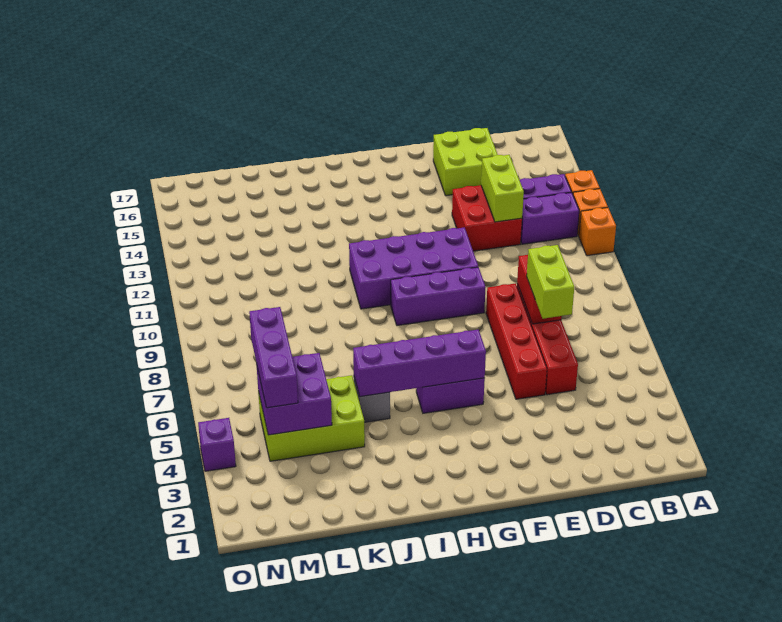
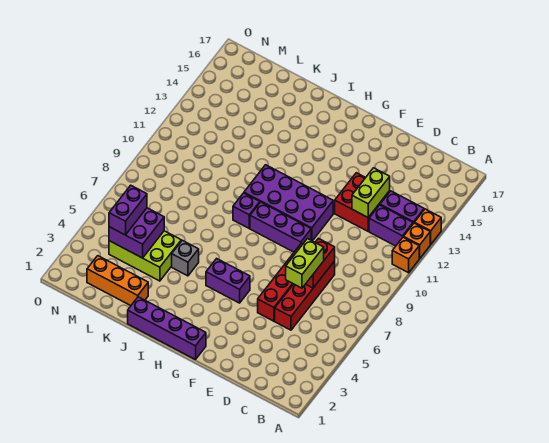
lime brick D15:E16 level 1 -> none
purple brick G5:J5 level 2 -> purple brick G1:J1 level 1
none -> orange brick K2:M2 level 1
purple brick M4:M6 level 3 -> purple brick M4:M5 level 3
purple brick O4 level 1 -> purple brick I9 level 1

